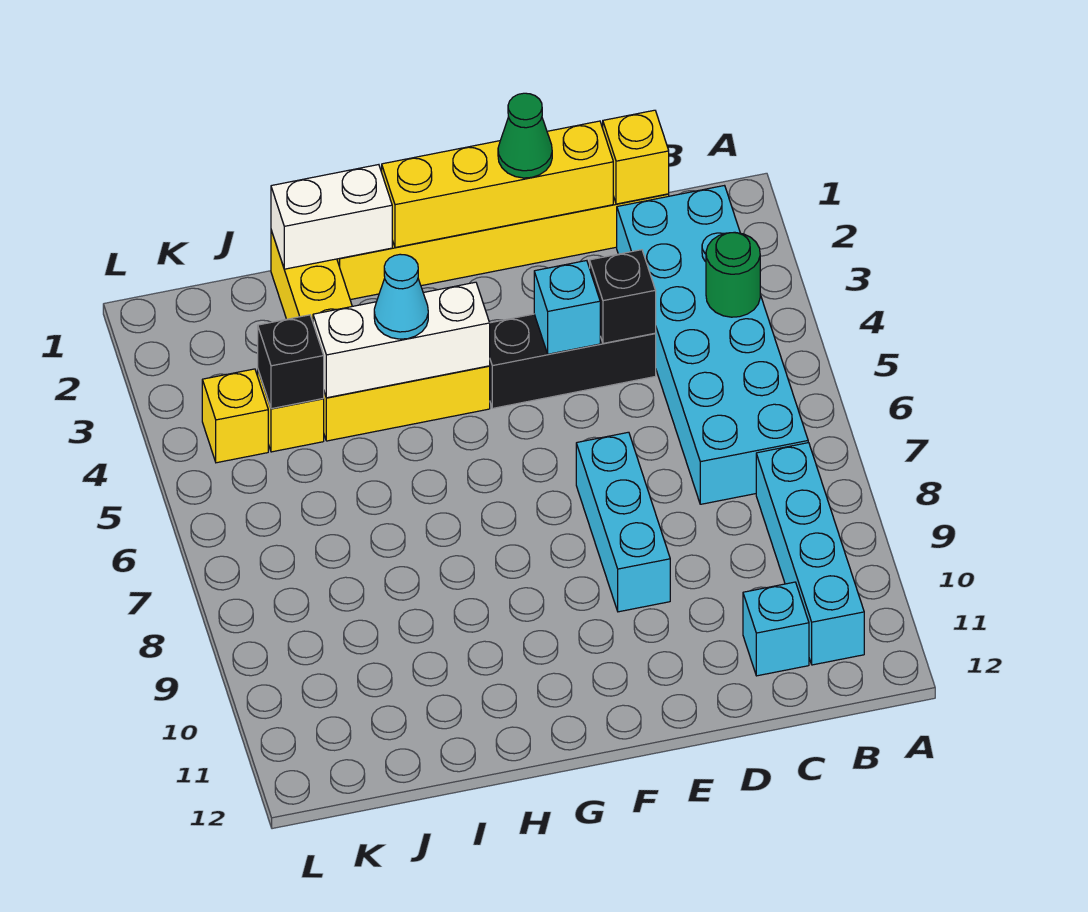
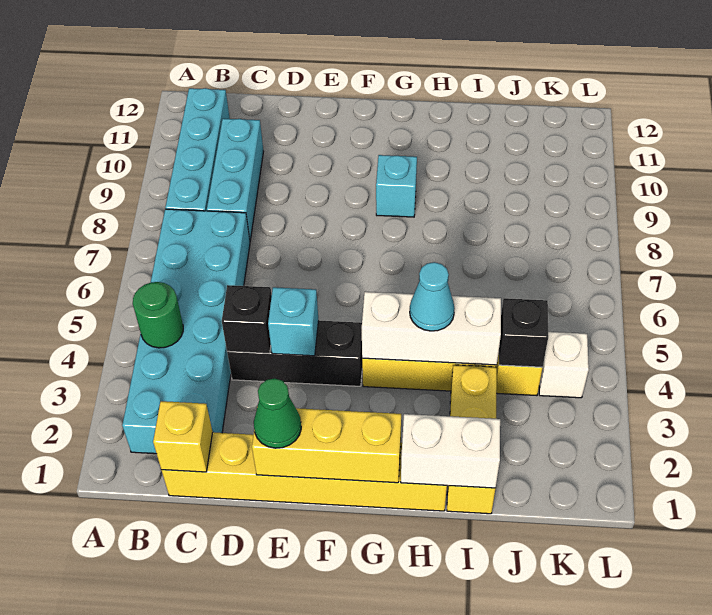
cyan brick C11 level 1 -> cyan brick G9 level 1
yellow brick D1:G1 level 2 -> yellow brick E1:G1 level 2
cyan brick E7:E9 level 1 -> cyan brick C8:C10 level 1
yellow brick K4 level 1 -> white brick K4 level 1

